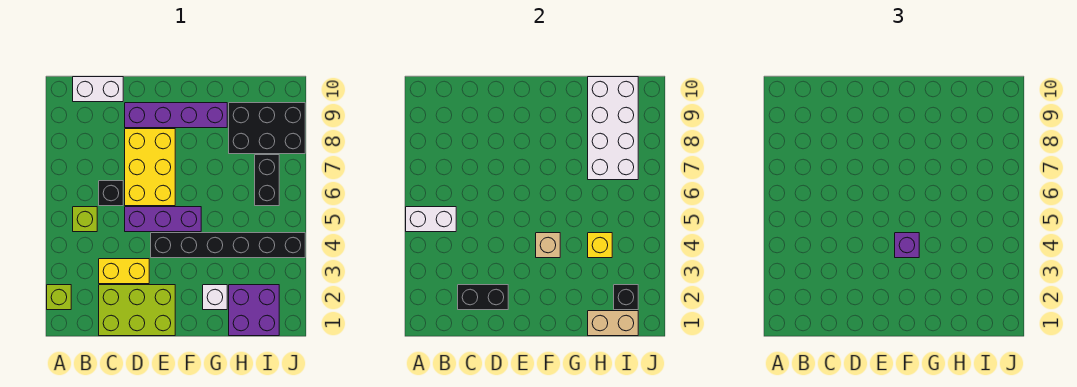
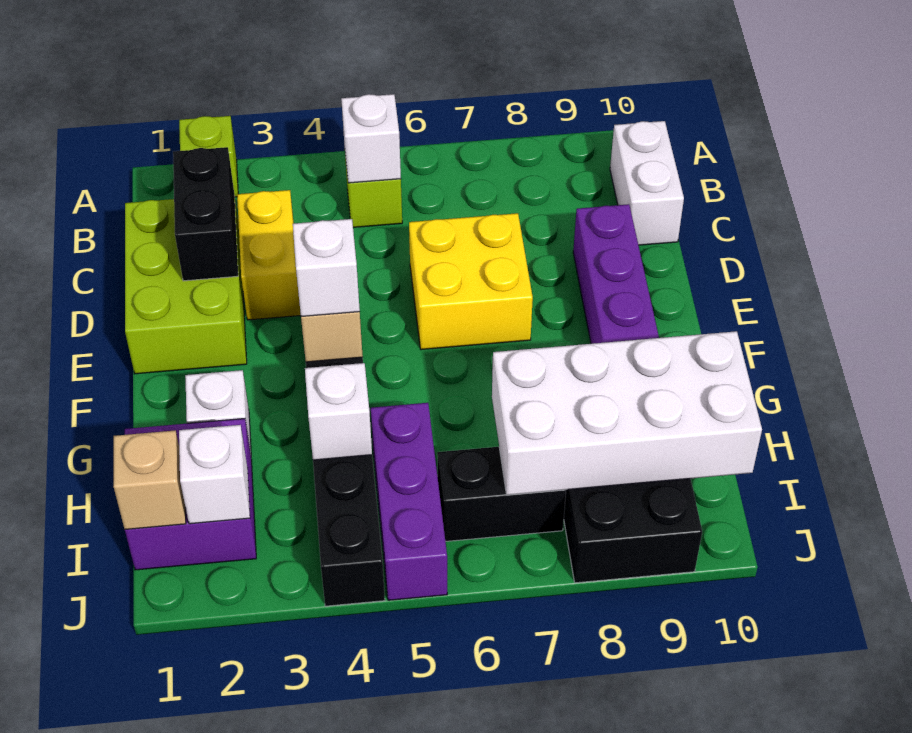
white brick A5:B5 level 2 -> white brick B5 level 2
black brick C6 level 1 -> none
purple brick D5:F5 level 1 -> purple brick H5:J5 level 1
yellow brick D6:E8 level 1 -> yellow brick D6:E7 level 1
purple brick F4 level 3 -> white brick F4 level 3
tan brick H1:I1 level 2 -> tan brick I1 level 2
yellow brick H4 level 2 -> white brick H4 level 2
black brick I2 level 2 -> white brick I2 level 2

